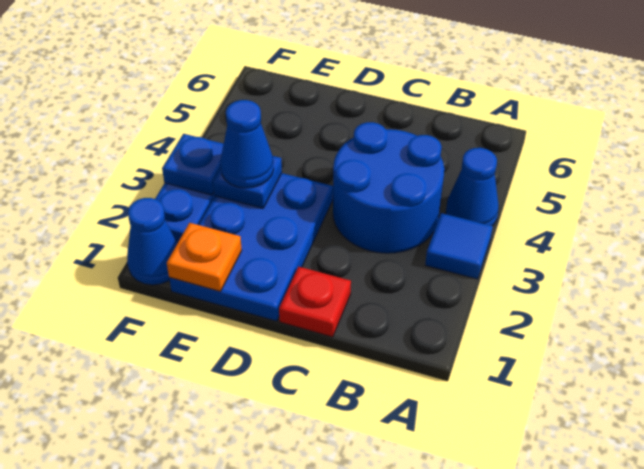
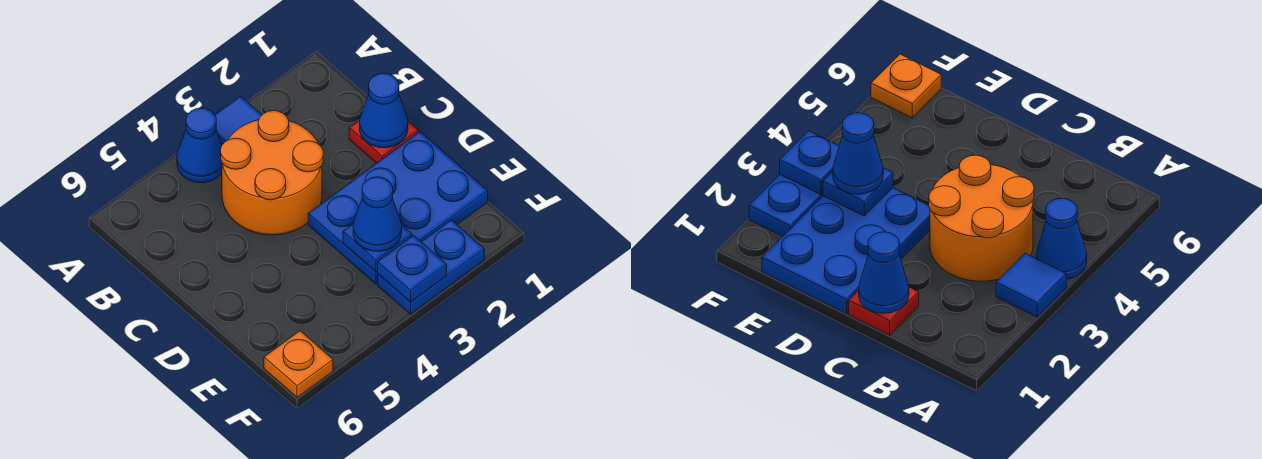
blue round brick B3:C4 level 1 -> orange round brick B3:C4 level 1
orange plate E1 level 2 -> orange plate F6 level 1
blue cone F1 level 1 -> blue cone C1 level 2

